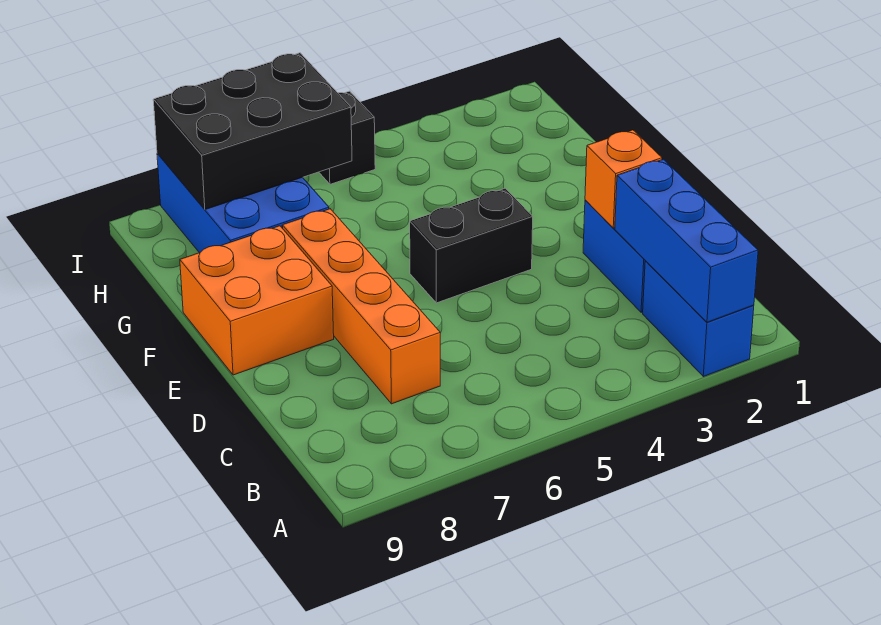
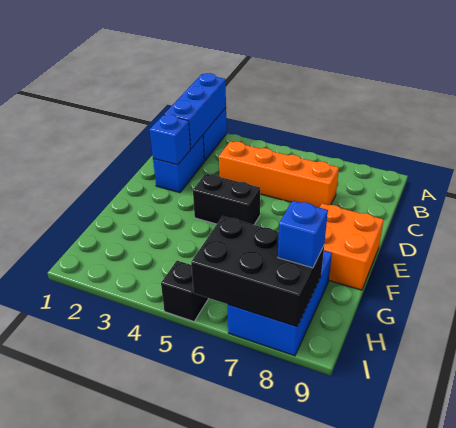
orange brick C7:F7 level 1 -> orange brick C4:C7 level 1
orange brick D2 level 2 -> blue brick D2 level 2
none -> blue brick H8 level 3

